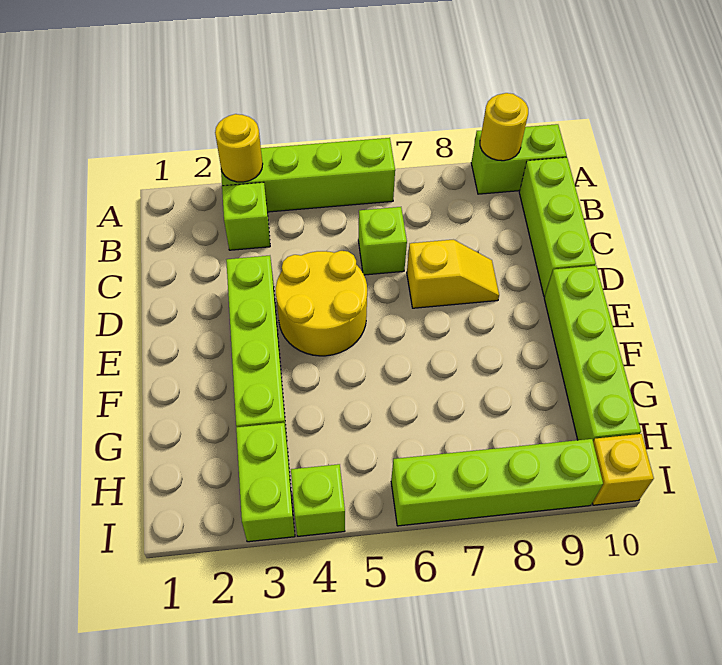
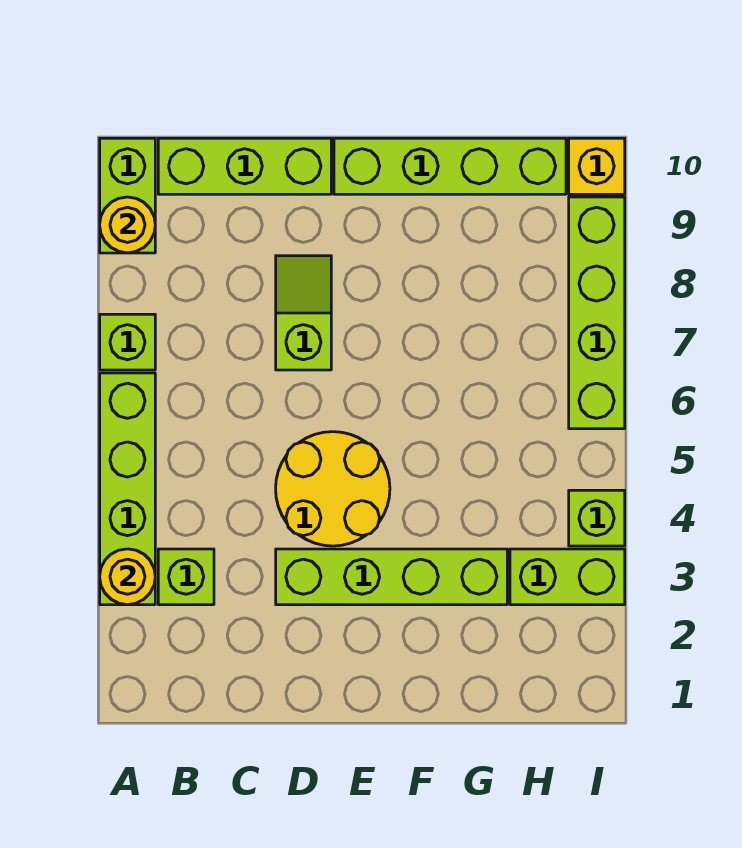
lime brick C6 level 1 -> lime brick A7 level 1
yellow slope D7:D8 level 1 top 7 -> lime slope D7:D8 level 1 top 7

